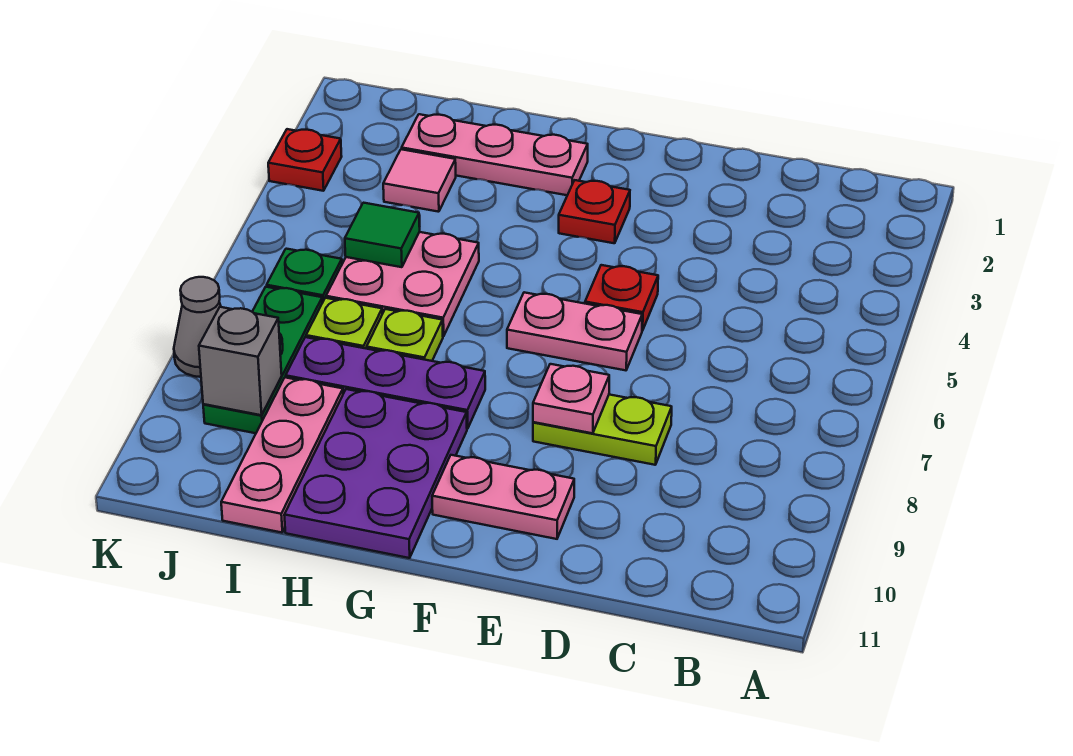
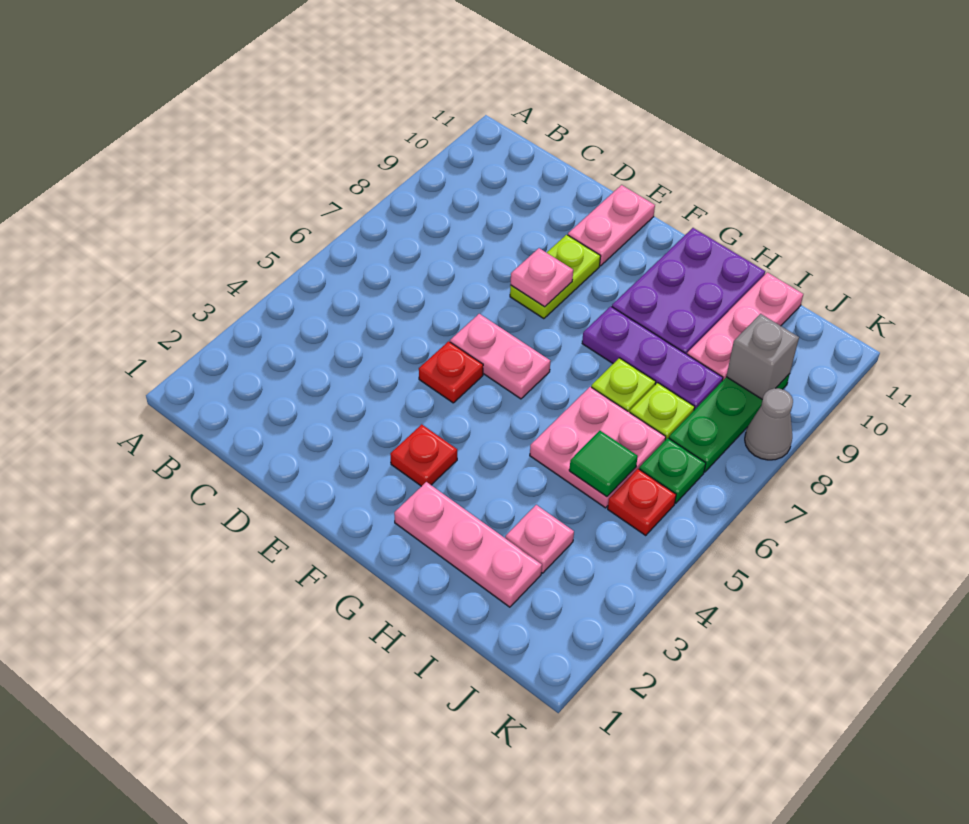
lime plate D8:E8 level 1 -> lime plate E8:E9 level 1
pink plate E10:F10 level 1 -> pink plate E10:E11 level 1
pink tile I3 level 1 -> pink plate I3 level 1
red plate K3 level 1 -> red plate J5 level 1

